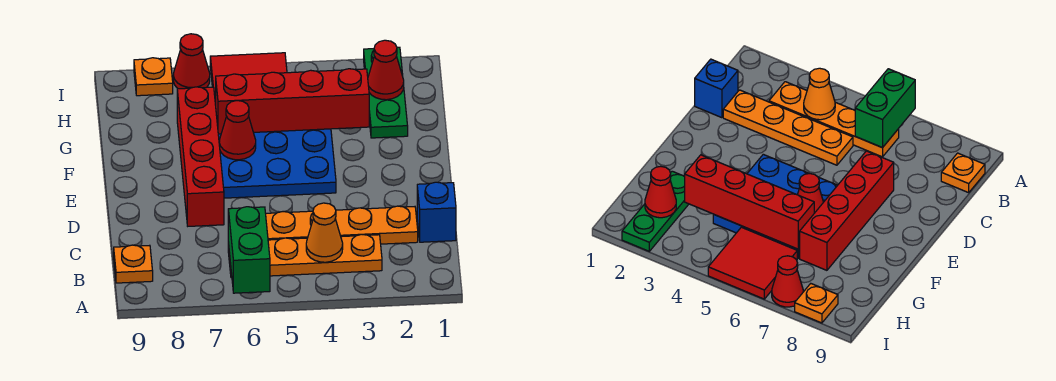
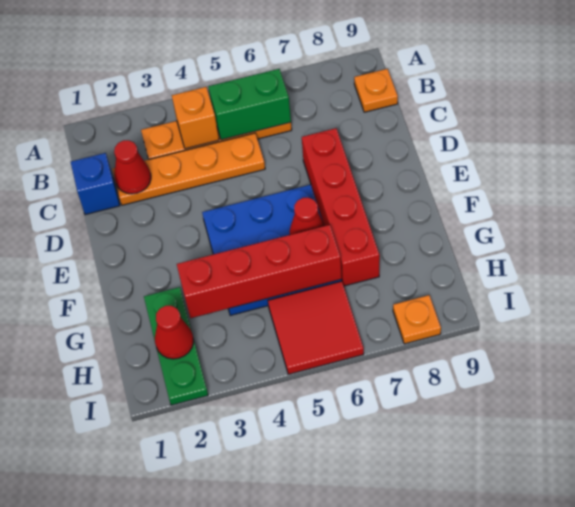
green brick A6:B6 level 2 -> green brick B5:B6 level 2
orange cone B4 level 2 -> orange brick B4 level 2
red cone I7 level 1 -> red cone C2 level 2

